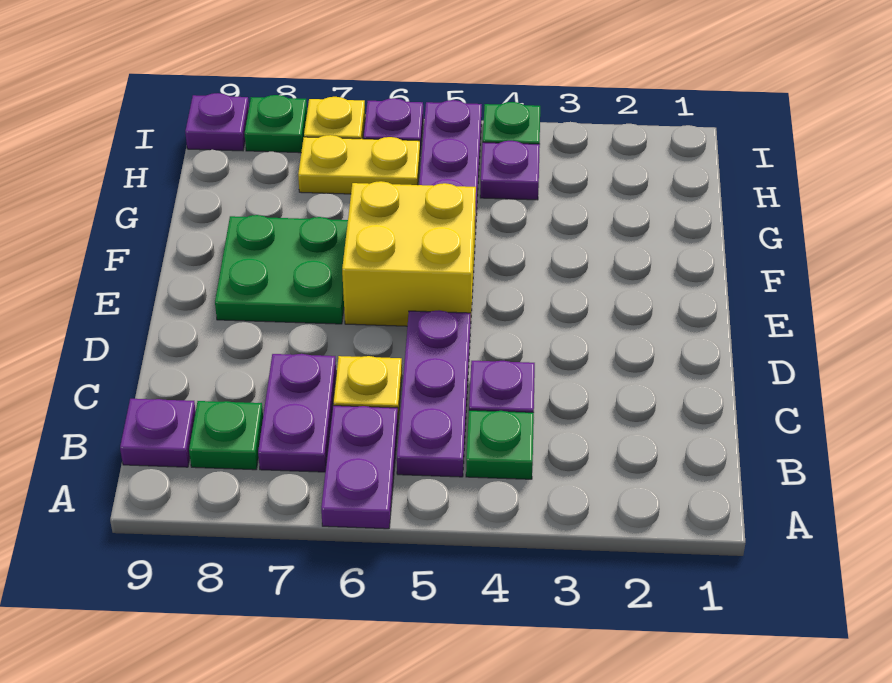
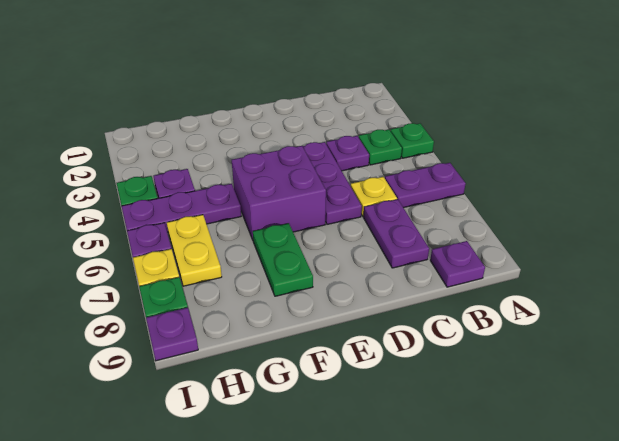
purple plate B5:D5 level 1 -> purple plate D4:D6 level 1
purple plate B7:C7 level 1 -> purple plate C7:C8 level 1
green plate B8 level 1 -> green plate A4 level 1
yellow brick E5:F6 level 1 -> purple brick E5:F6 level 1
green plate E7:F8 level 1 -> green plate F7:F8 level 1

